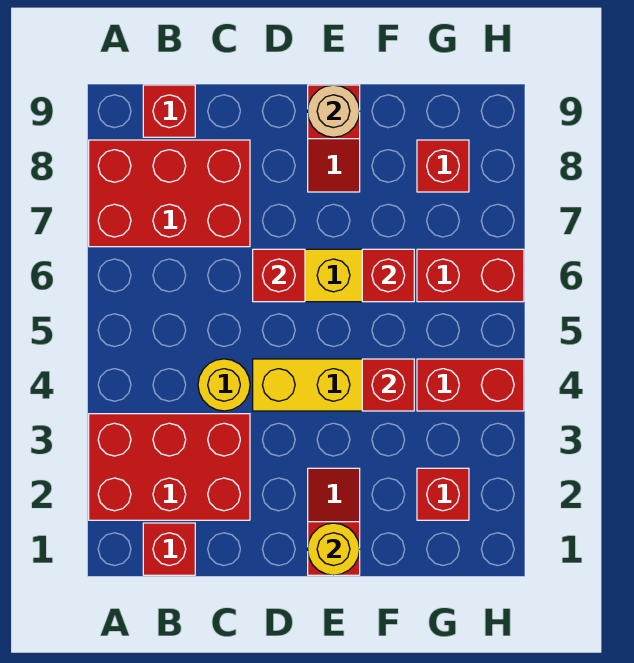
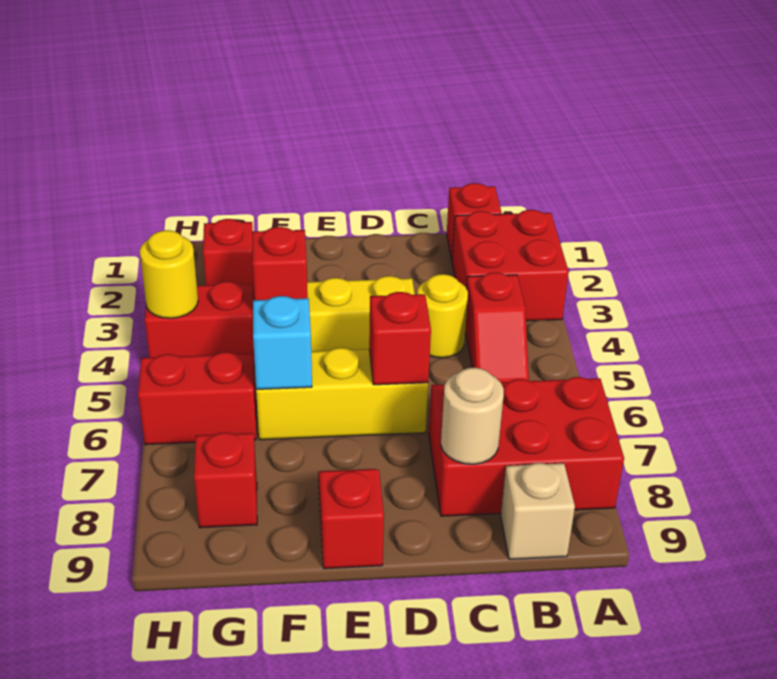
red brick A2:C3 level 1 -> red brick A2:B3 level 1
red brick B9 level 1 -> tan brick B9 level 1
red slope E1:E2 level 1 top 1 -> red slope B4:B5 level 1 top 4
yellow round brick E1 level 2 -> yellow round brick H4 level 2
tan round brick E9 level 2 -> tan round brick C8 level 2
red brick F6 level 2 -> cyan brick F6 level 2

